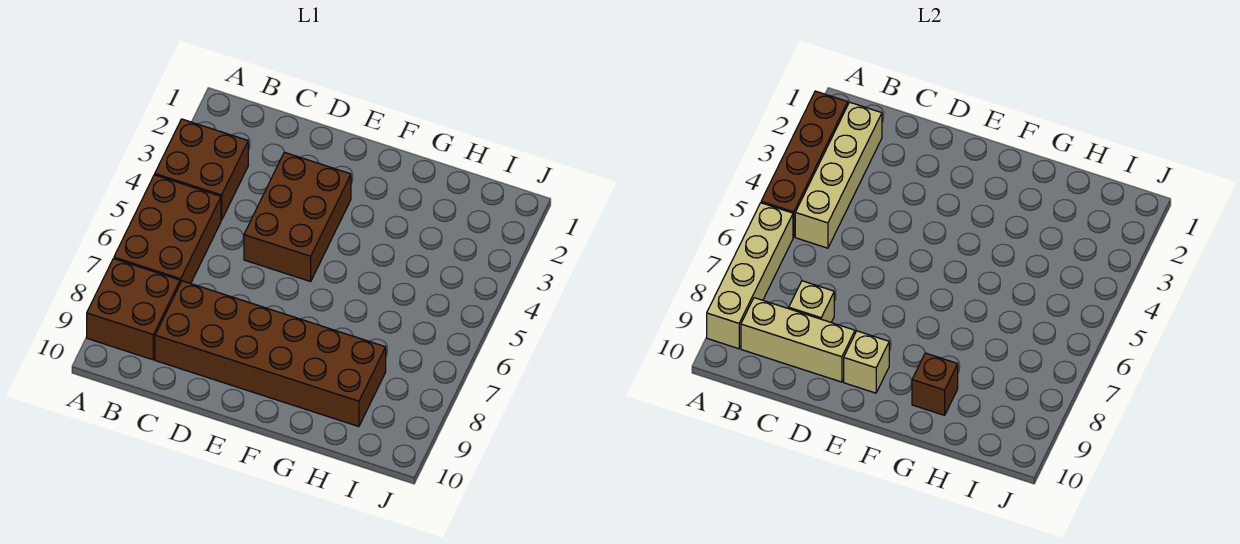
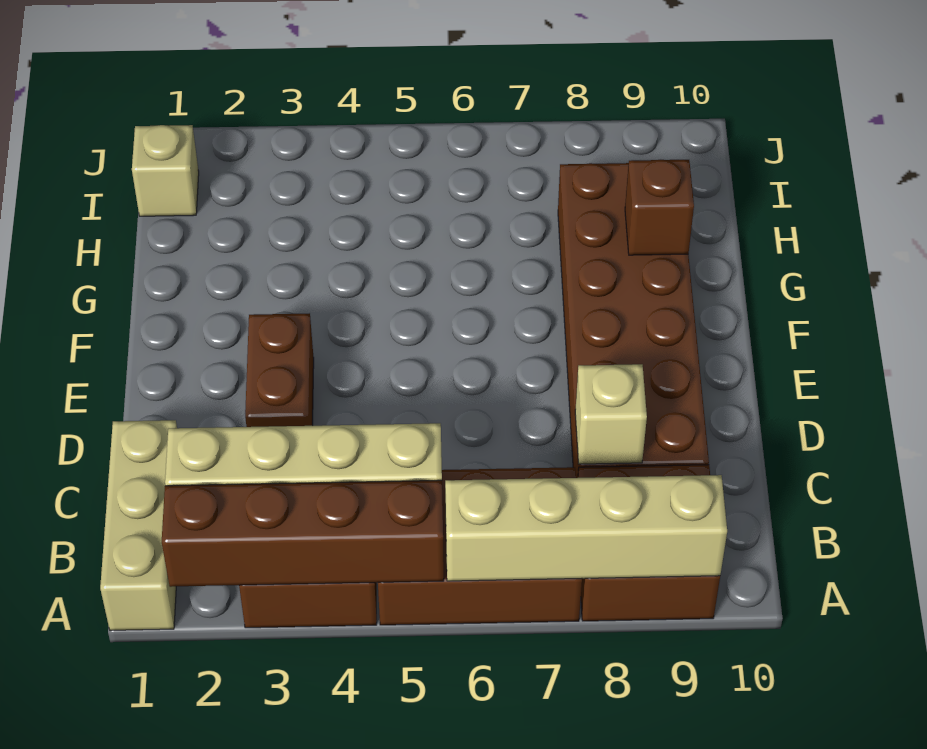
tan brick B9:D9 level 2 -> tan brick A1:C1 level 1
brown brick D3:E5 level 1 -> brown brick D3:E3 level 1
tan brick E9 level 2 -> tan brick I1 level 1

